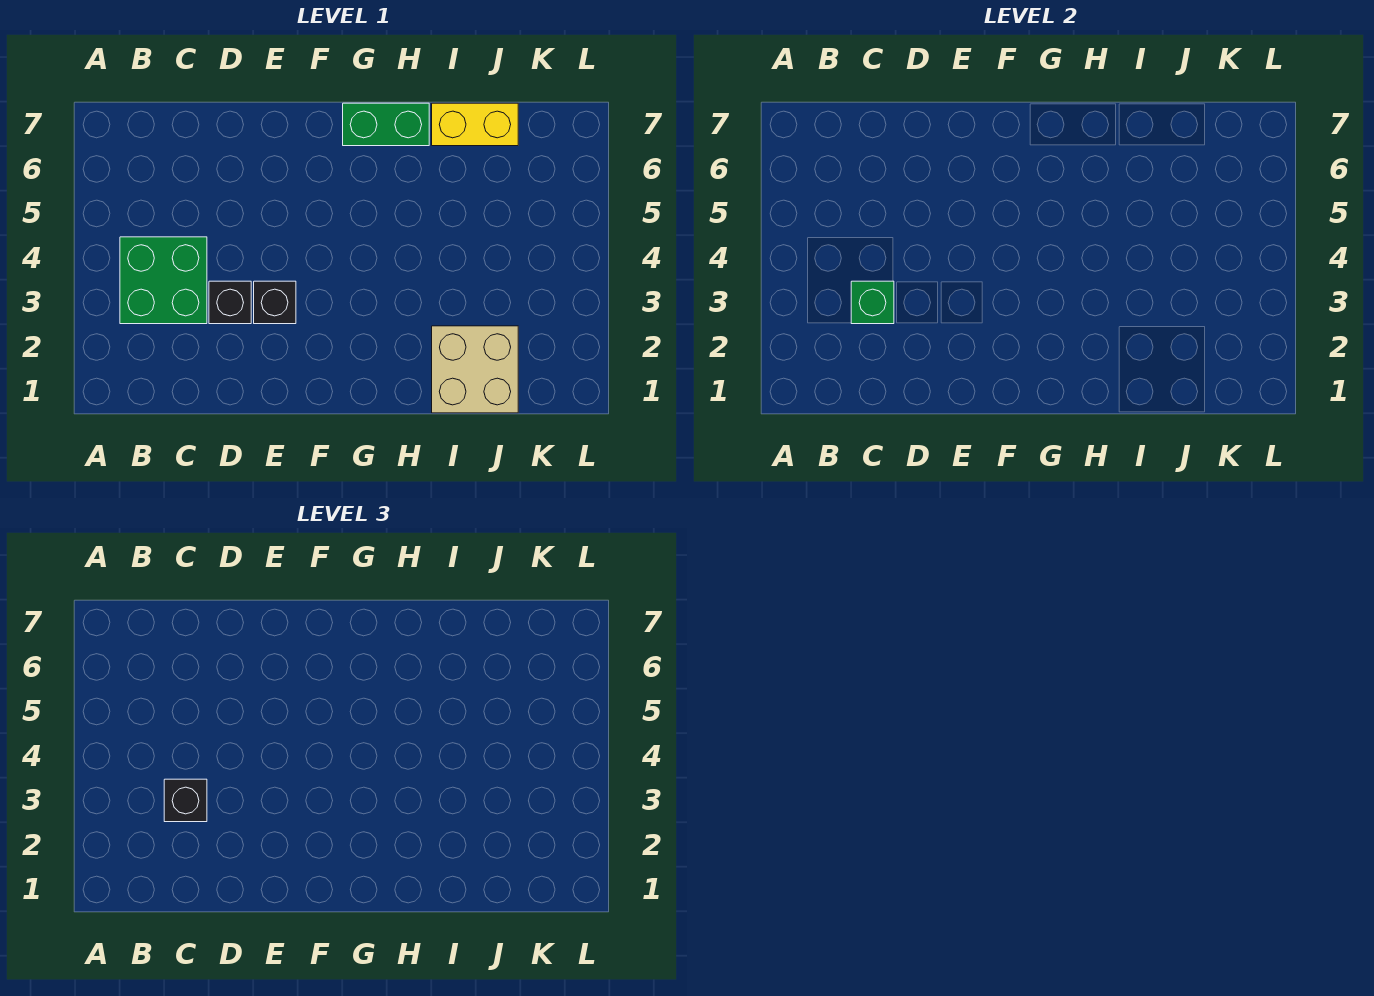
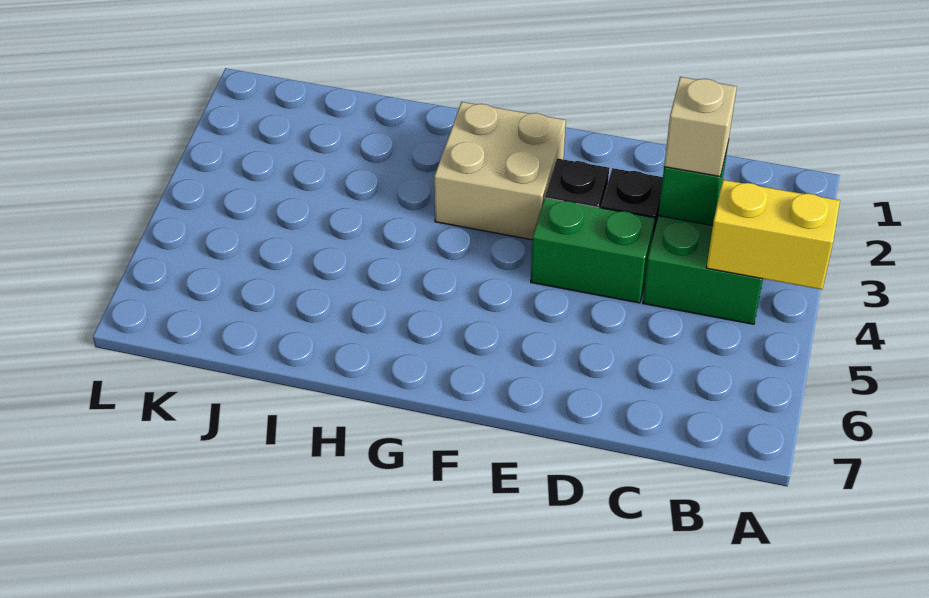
black brick C3 level 3 -> tan brick C3 level 3
green brick G7:H7 level 1 -> green brick D4:E4 level 1
tan brick I1:J2 level 1 -> tan brick F2:G3 level 1
yellow brick I7:J7 level 1 -> yellow brick A4:B4 level 2

